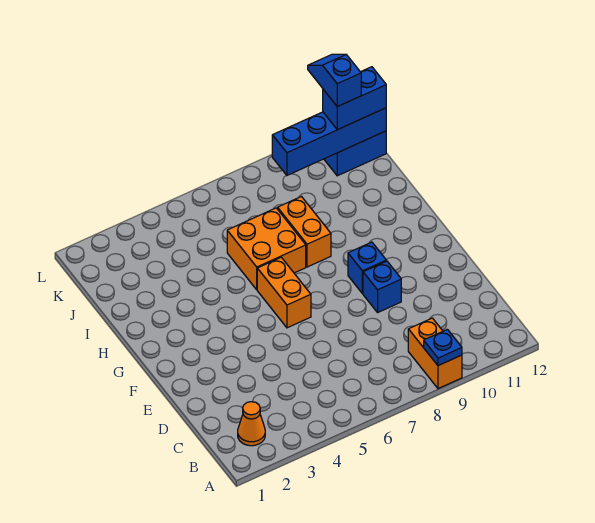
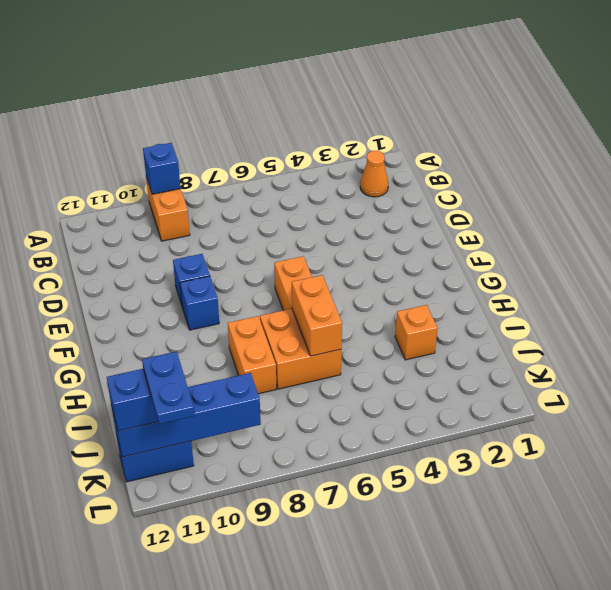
blue plate A9 level 2 -> blue brick A9 level 2
none -> orange brick H6:I6 level 2
none -> orange brick I3 level 1
blue slope K11:L11 level 4 top K -> blue plate K11:L11 level 4

